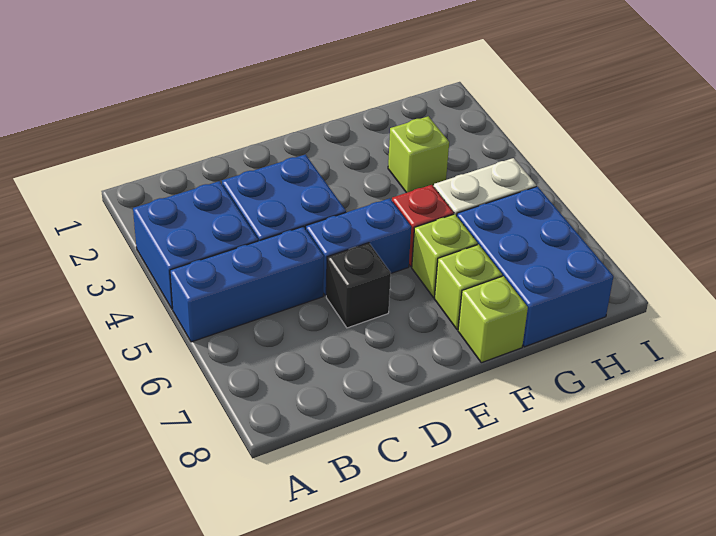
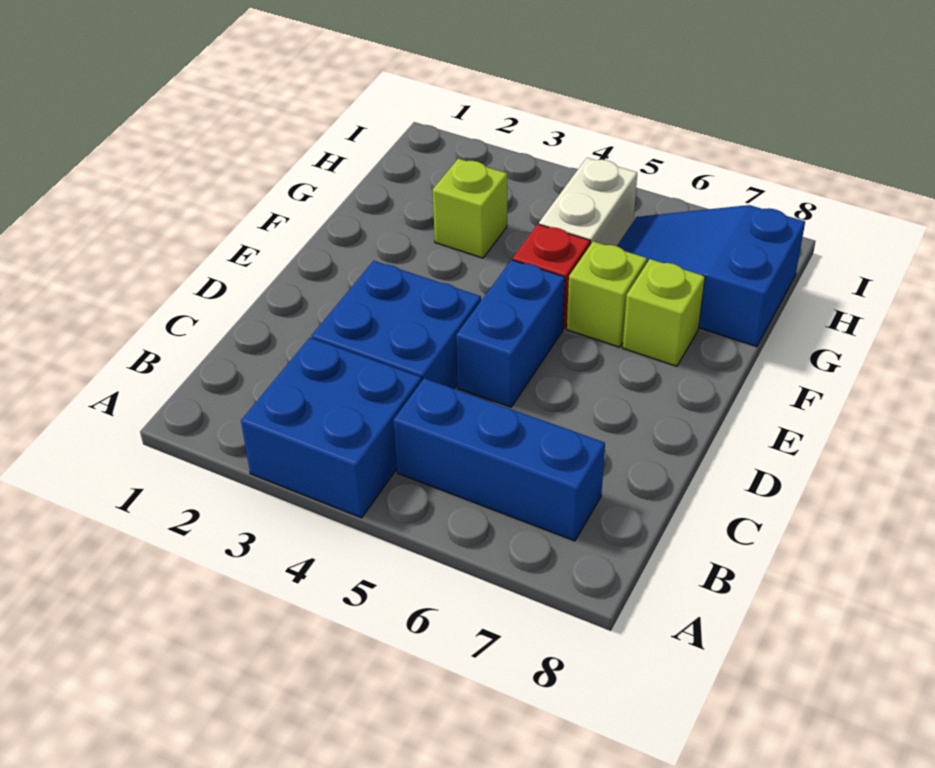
blue brick A5:C5 level 1 -> blue brick B5:B7 level 1
black brick D6 level 1 -> none
lime brick F8 level 1 -> none
blue brick G6:H8 level 1 -> blue slope G6:H8 level 1 top 8

